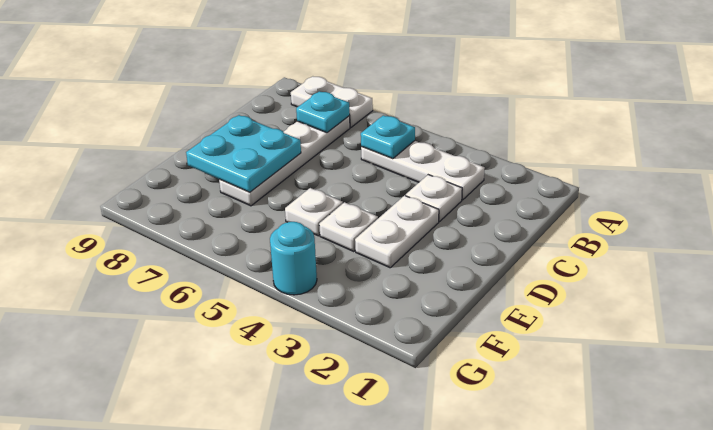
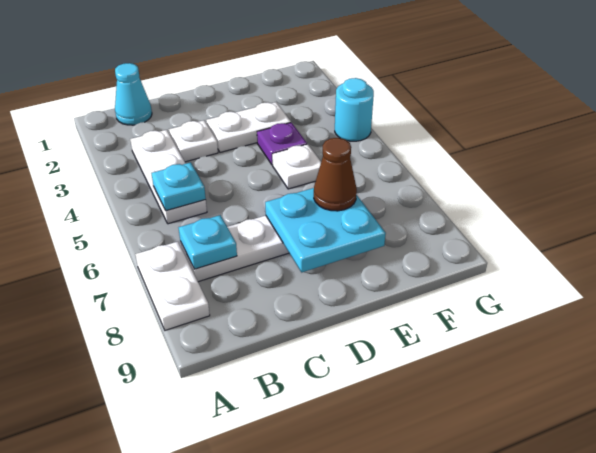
none -> cyan cone B1 level 1
white plate E4 level 1 -> purple plate E4 level 1
none -> brown cone E7 level 3

